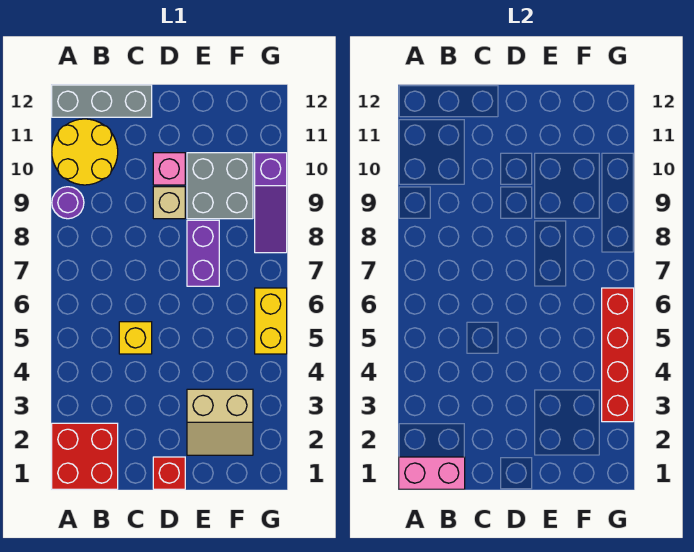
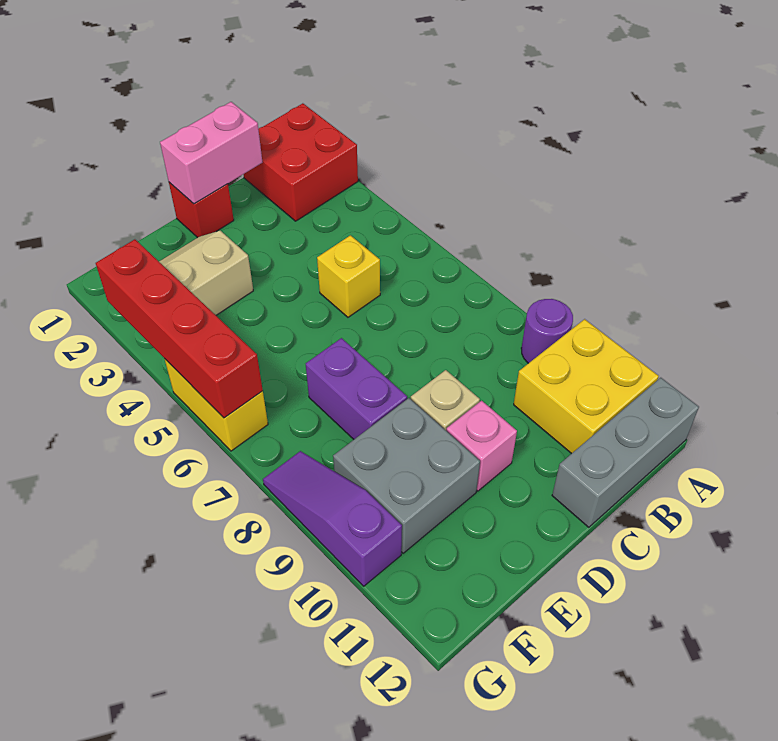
pink brick A1:B1 level 2 -> pink brick C1:D1 level 2
yellow round brick A10:B11 level 1 -> yellow brick A10:B11 level 1

